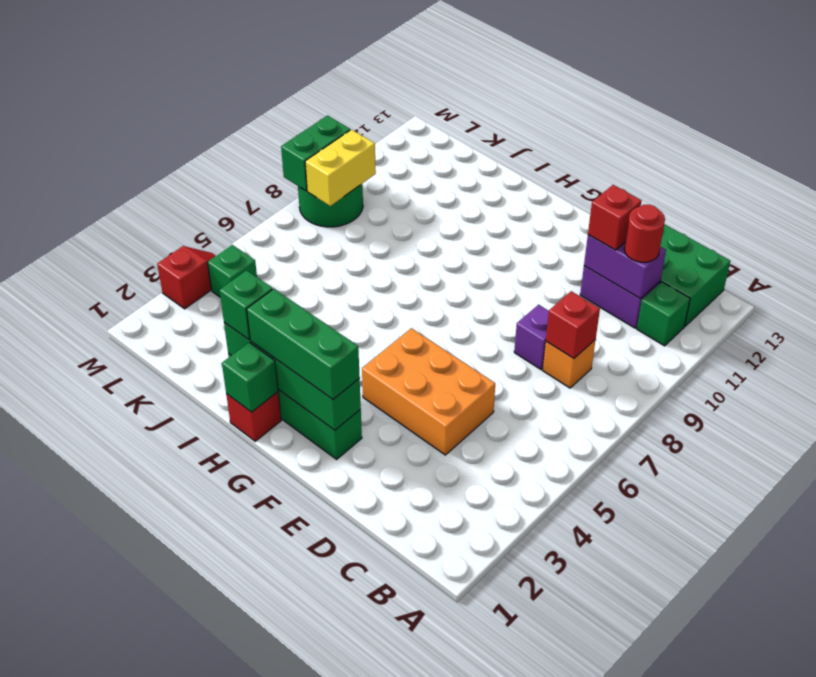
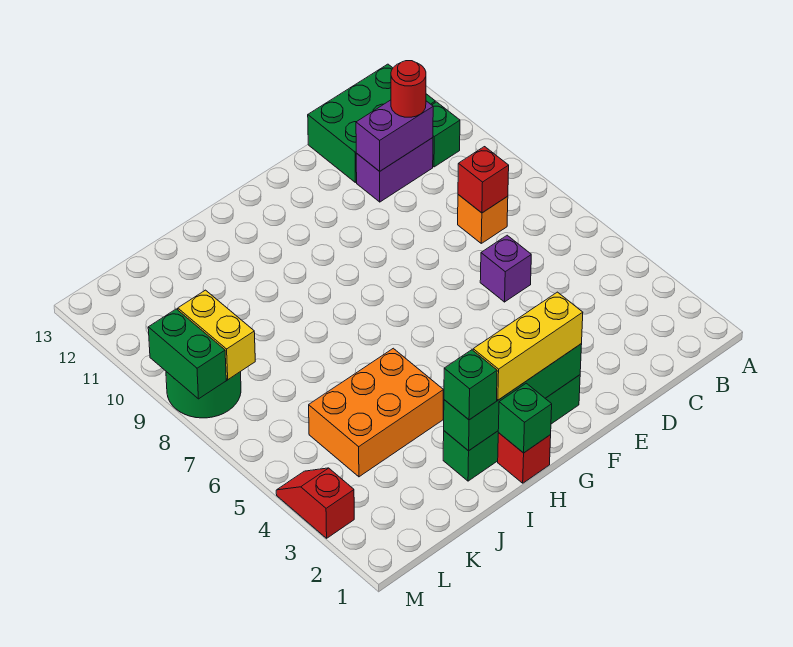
orange brick D4:F5 level 1 -> orange brick I4:K5 level 1
purple brick D8 level 1 -> purple brick D6 level 1
red brick D11 level 3 -> none
green brick F2:H2 level 3 -> yellow brick F2:H2 level 3
green brick L4 level 1 -> none

